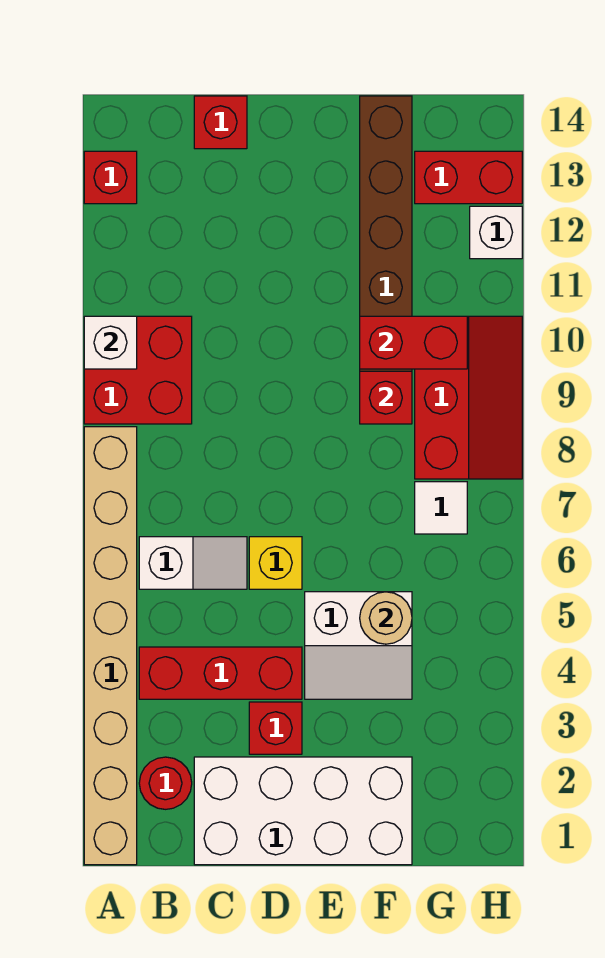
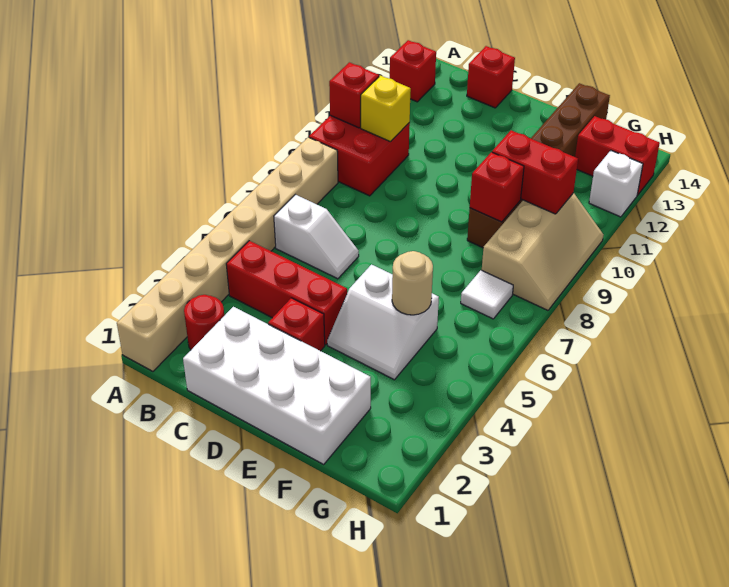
white brick A10 level 2 -> red brick A10 level 2
yellow brick D6 level 1 -> yellow brick B10 level 2
red slope G8:H10 level 1 top G -> tan slope G8:H10 level 1 top G

